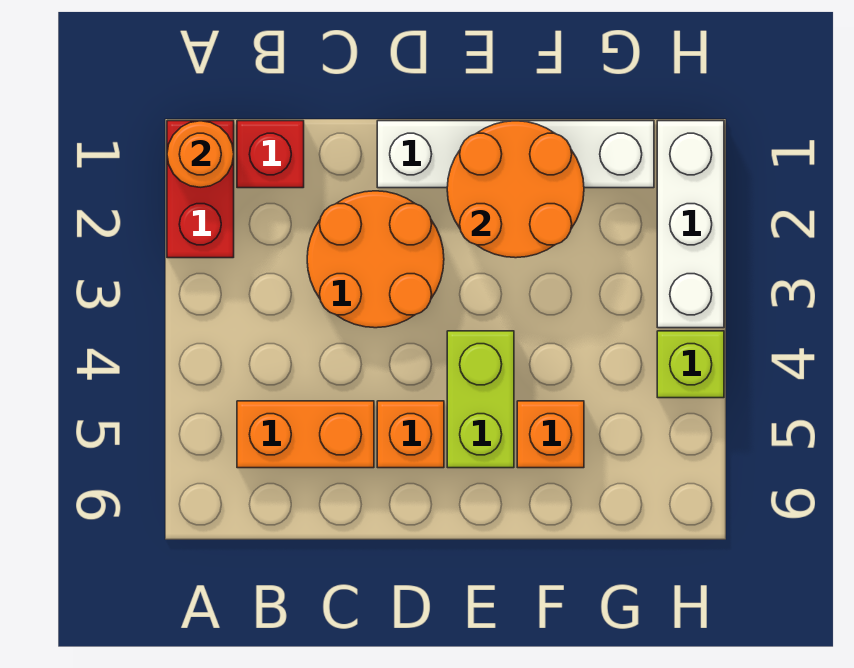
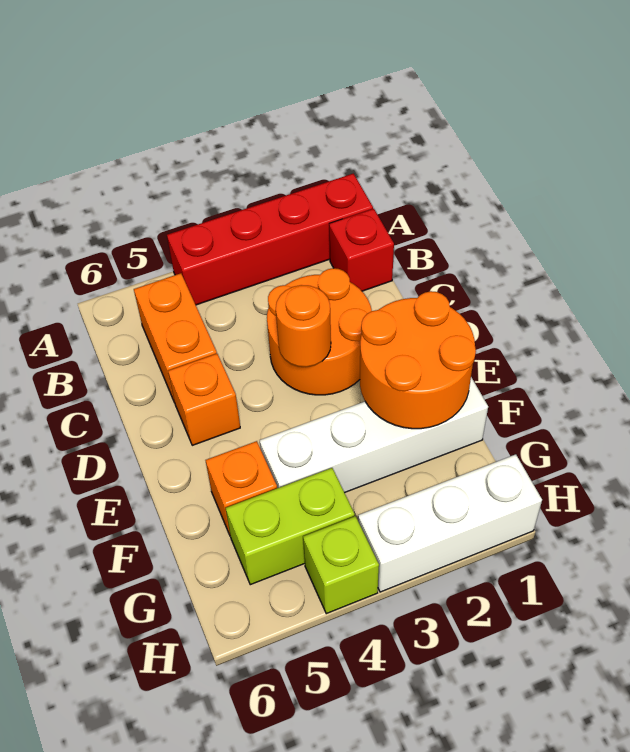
red brick A1:A2 level 1 -> red brick A1:A4 level 1
orange round brick A1 level 2 -> orange round brick D3 level 2
white brick D1:G1 level 1 -> white brick F1:F4 level 1
lime brick E4:E5 level 1 -> lime brick G4:G5 level 1

